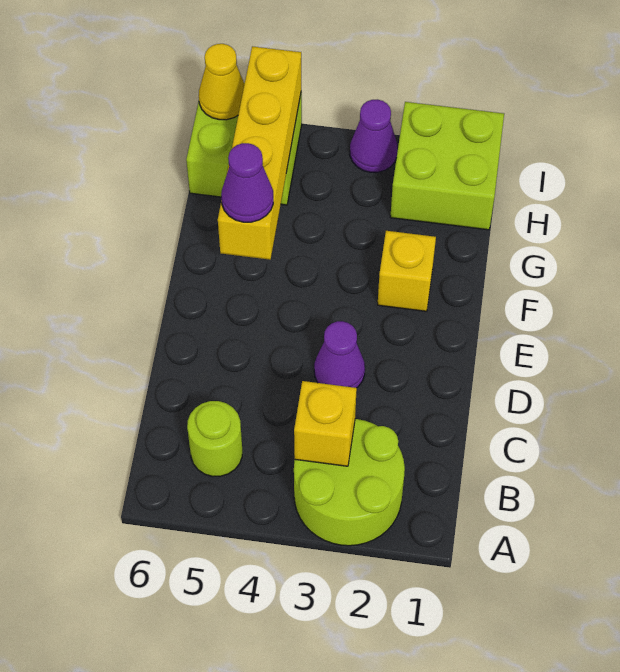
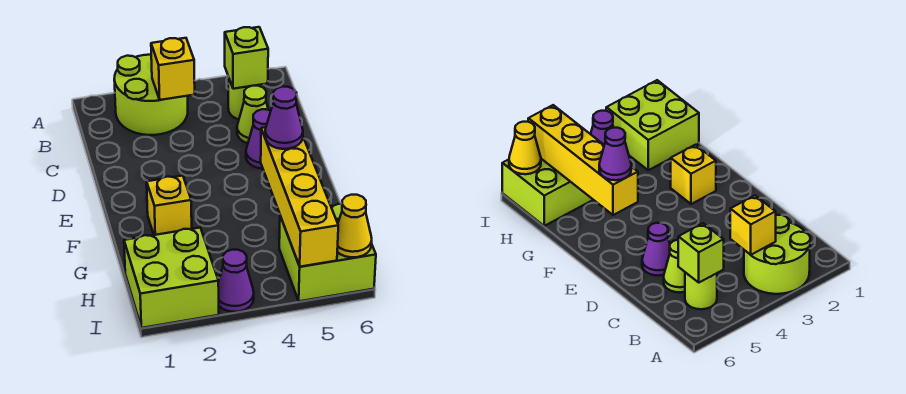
none -> lime brick B5 level 2
none -> lime cone C5 level 1
purple cone D3 level 1 -> purple cone D5 level 1

